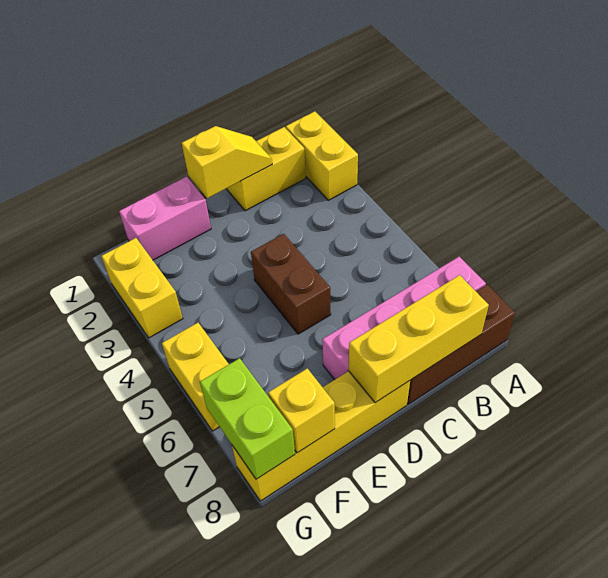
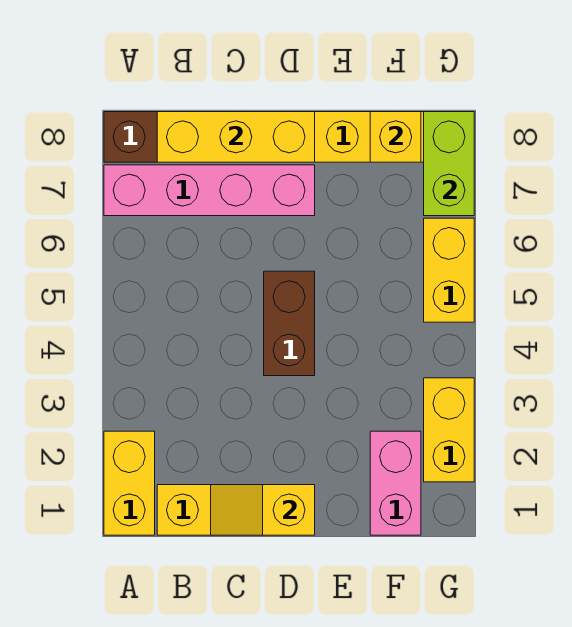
pink brick E1:F1 level 1 -> pink brick F1:F2 level 1

